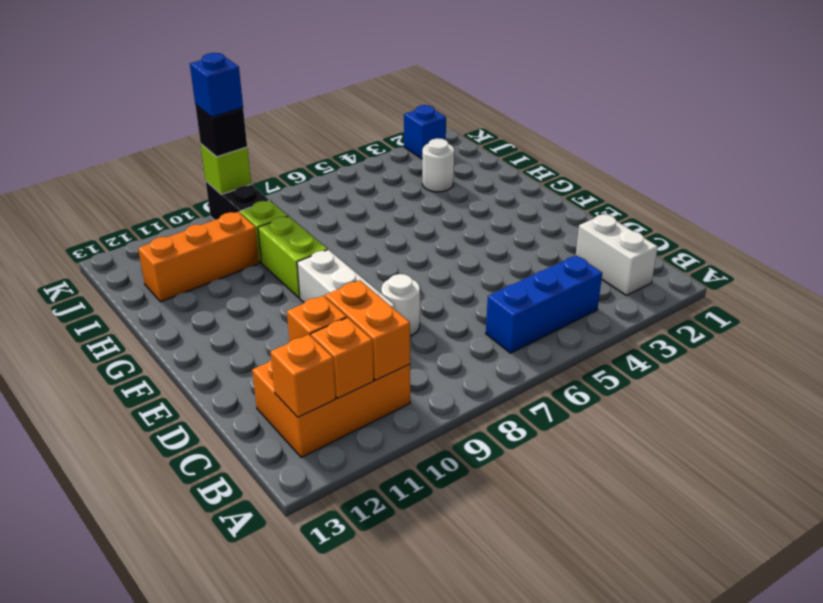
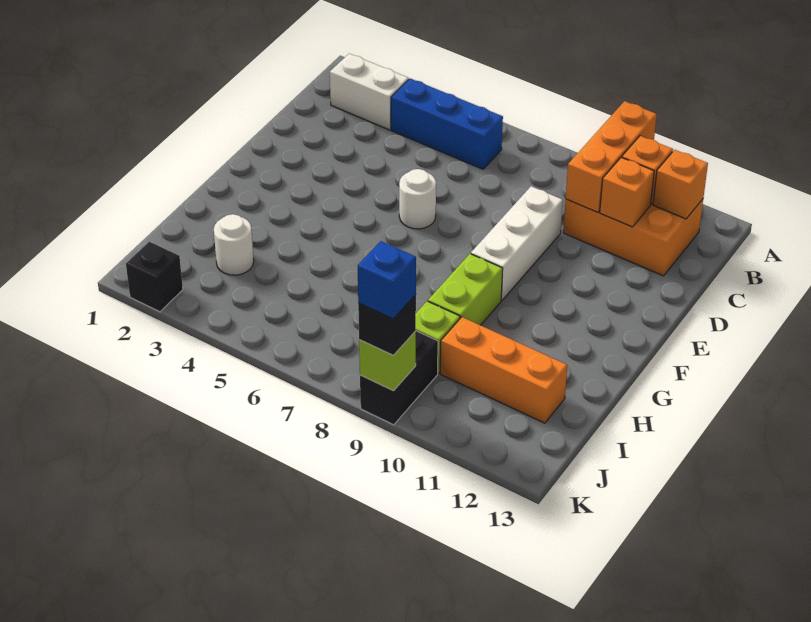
white brick B2:C2 level 1 -> white brick B2:B3 level 1
orange brick B10:C10 level 2 -> orange brick A10:C10 level 2
white round brick D8 level 1 -> white round brick E6 level 1
blue brick K2 level 1 -> black brick K2 level 1

